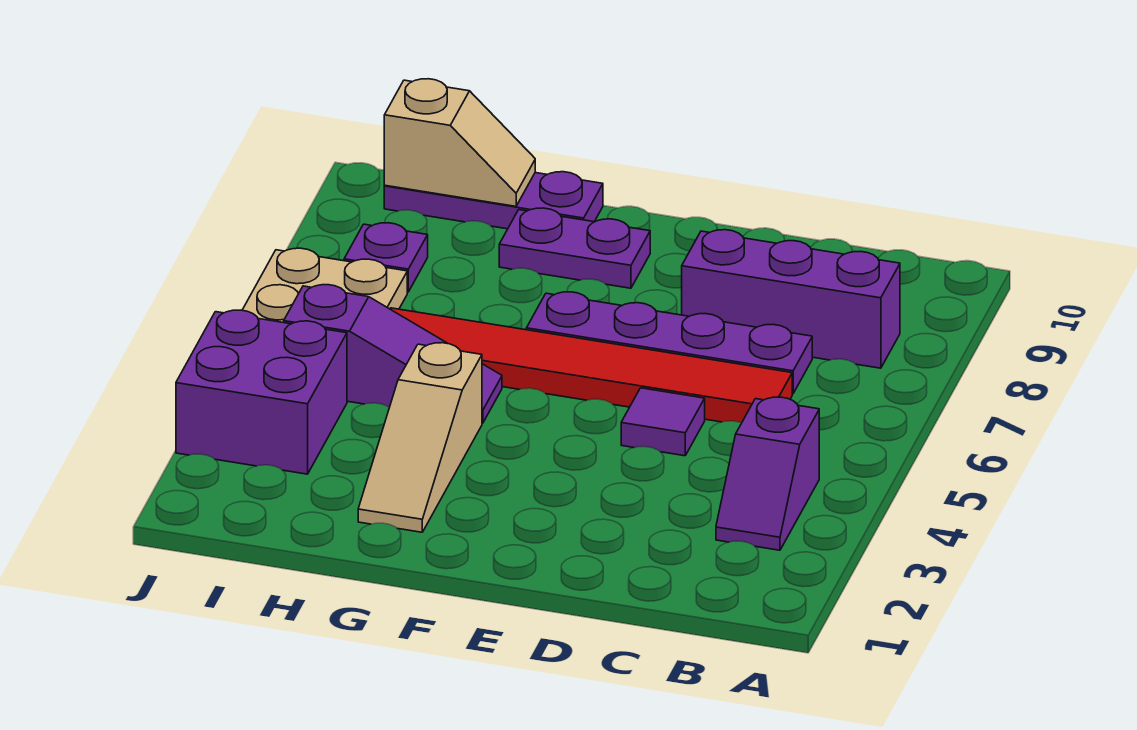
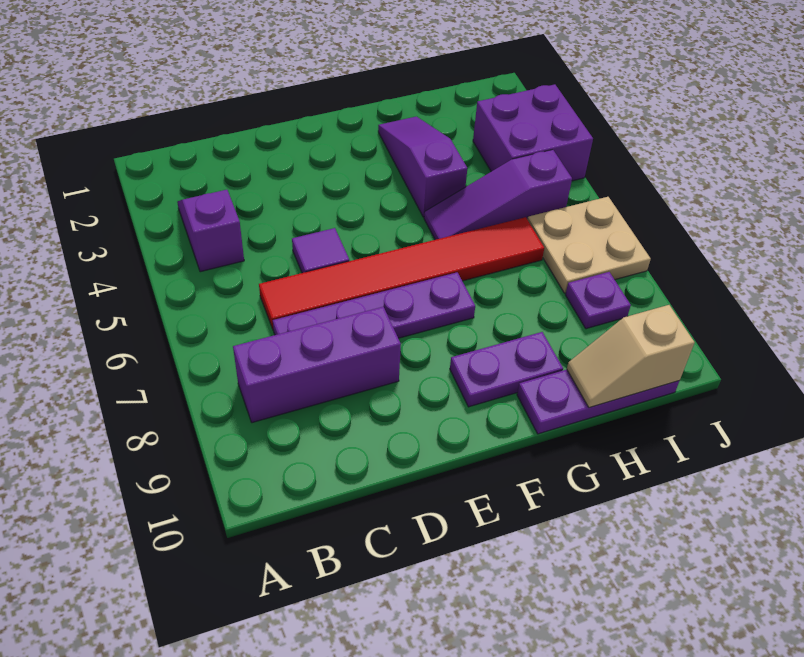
tan slope G2:G4 level 1 top 4 -> purple slope G2:G4 level 1 top 4

